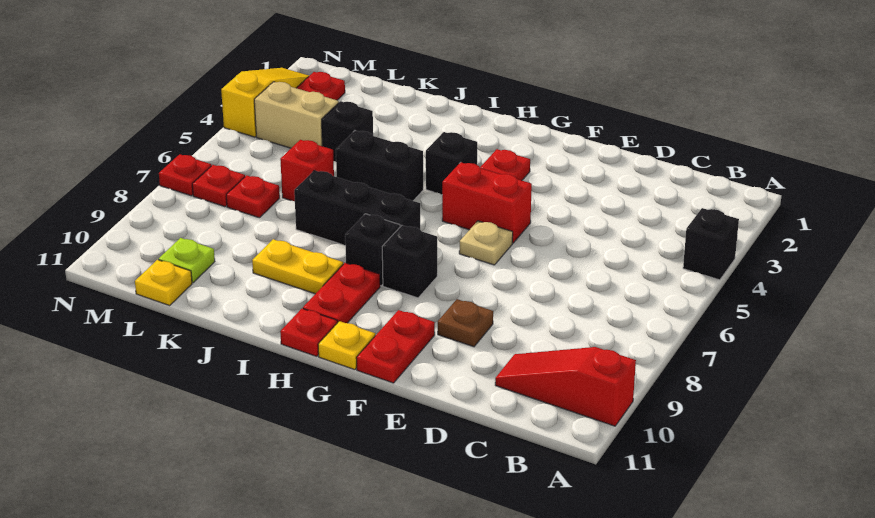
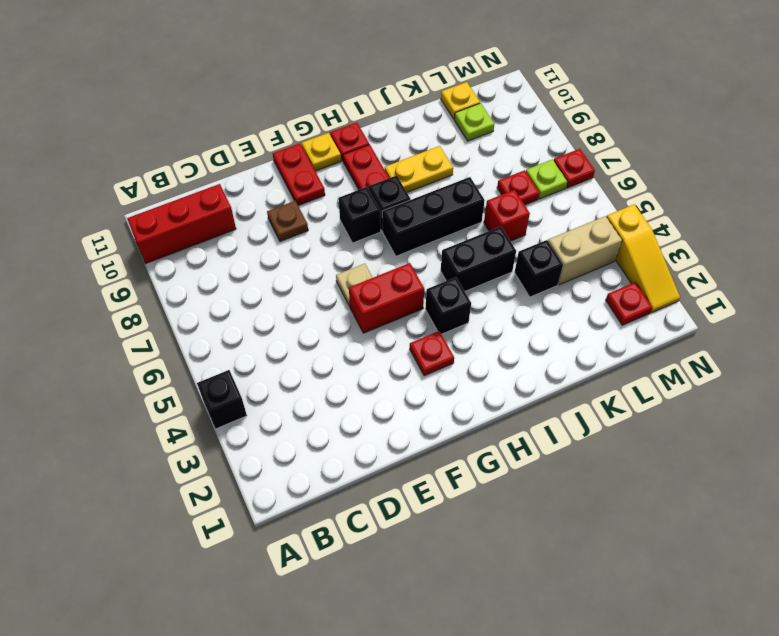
red slope A10:C10 level 1 top A -> red brick A10:C10 level 1
red plate M7 level 1 -> lime plate M7 level 1

